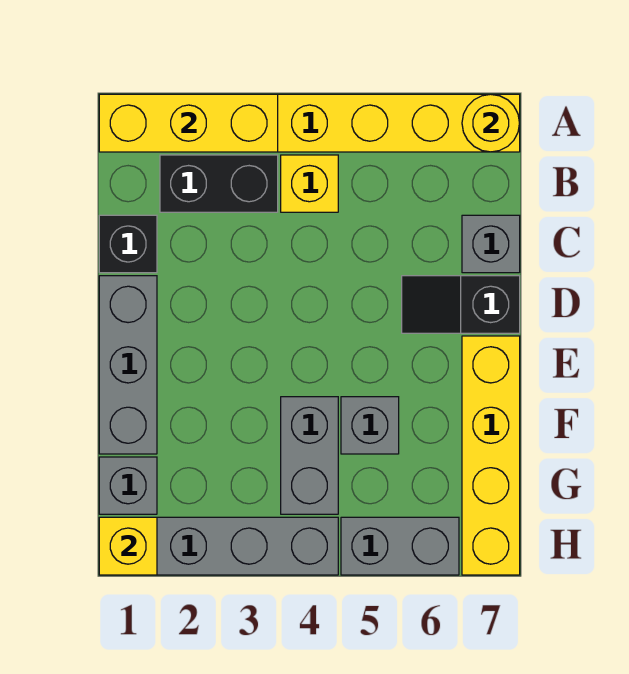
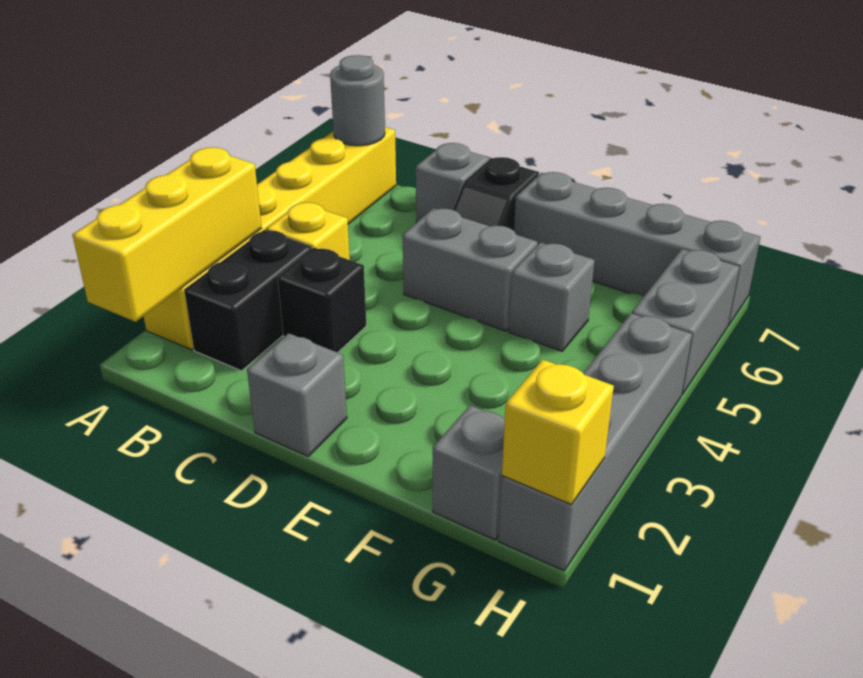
yellow round brick A7 level 2 -> grey round brick A7 level 2
black brick C1 level 1 -> black brick C3 level 1
grey brick D1:F1 level 1 -> grey brick D1 level 1
yellow brick E7:H7 level 1 -> grey brick E7:H7 level 1
grey brick F4:G4 level 1 -> grey brick D5:E5 level 1

